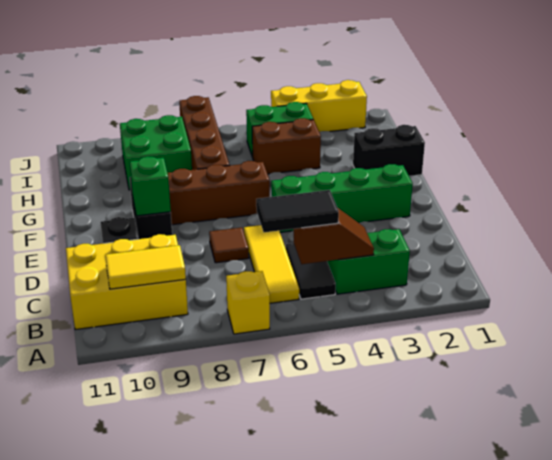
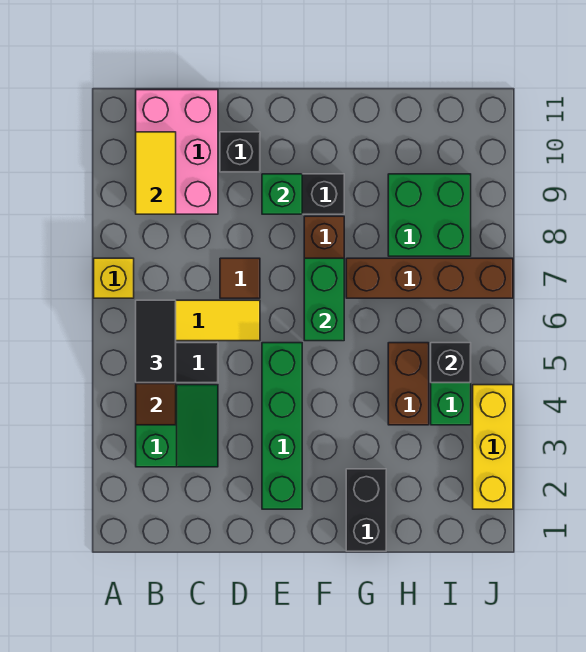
yellow brick B9:C11 level 1 -> pink brick B9:C11 level 1
none -> green brick F6:F7 level 2
none -> black brick I5 level 2

